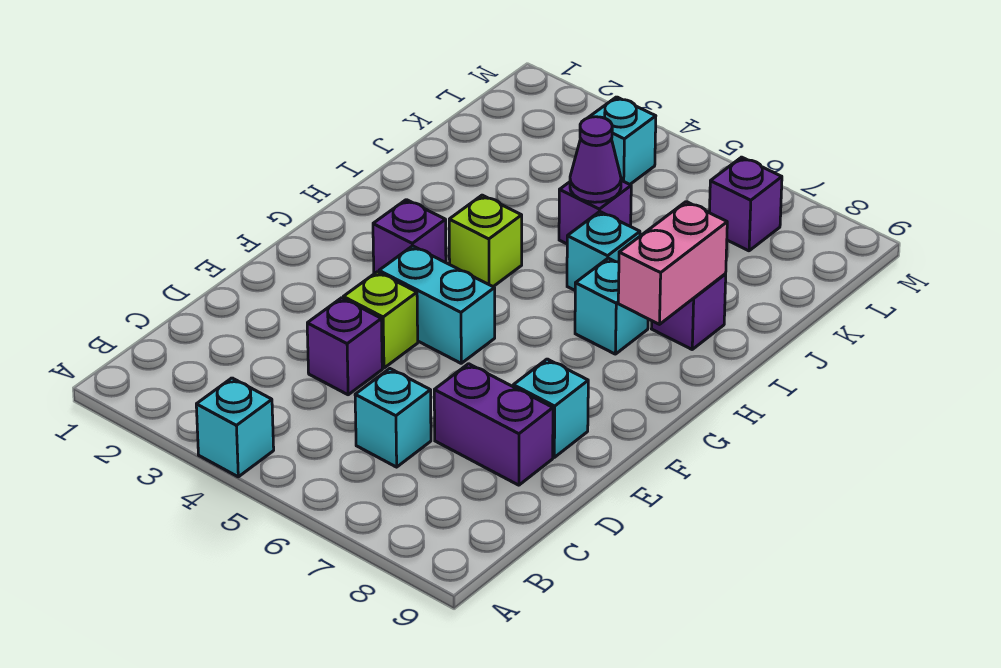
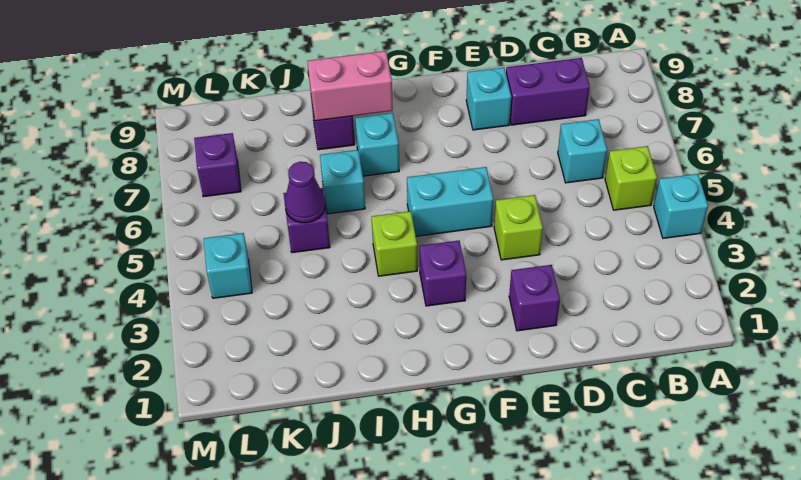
none -> lime brick B5 level 1
purple brick D4 level 1 -> purple brick E2 level 1
purple brick D7:D8 level 1 -> purple brick C8:D8 level 1
cyan brick F4:F5 level 1 -> cyan brick F5:G5 level 1

